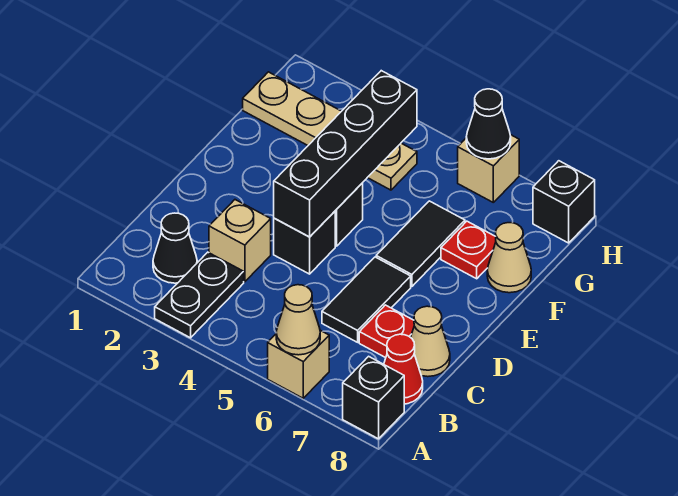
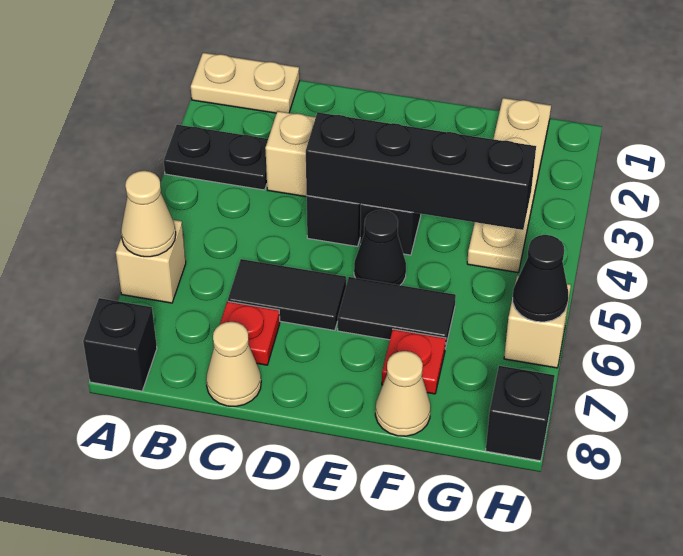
none -> tan plate A1:B1 level 1
black cone B2 level 1 -> black cone E5 level 1
red cone B8 level 1 -> none

